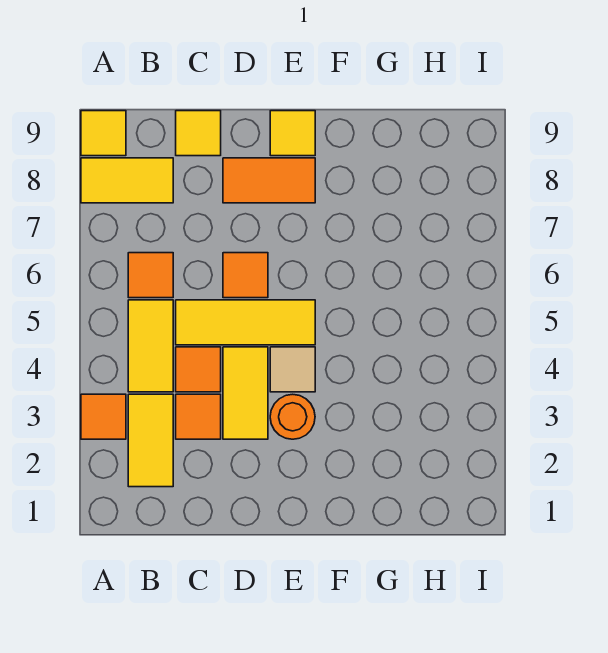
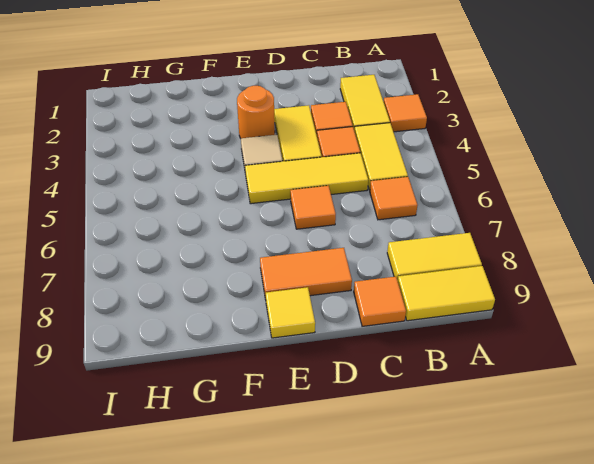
yellow tile A9 level 1 -> yellow tile A9:B9 level 1
yellow tile C9 level 1 -> orange tile C9 level 1

